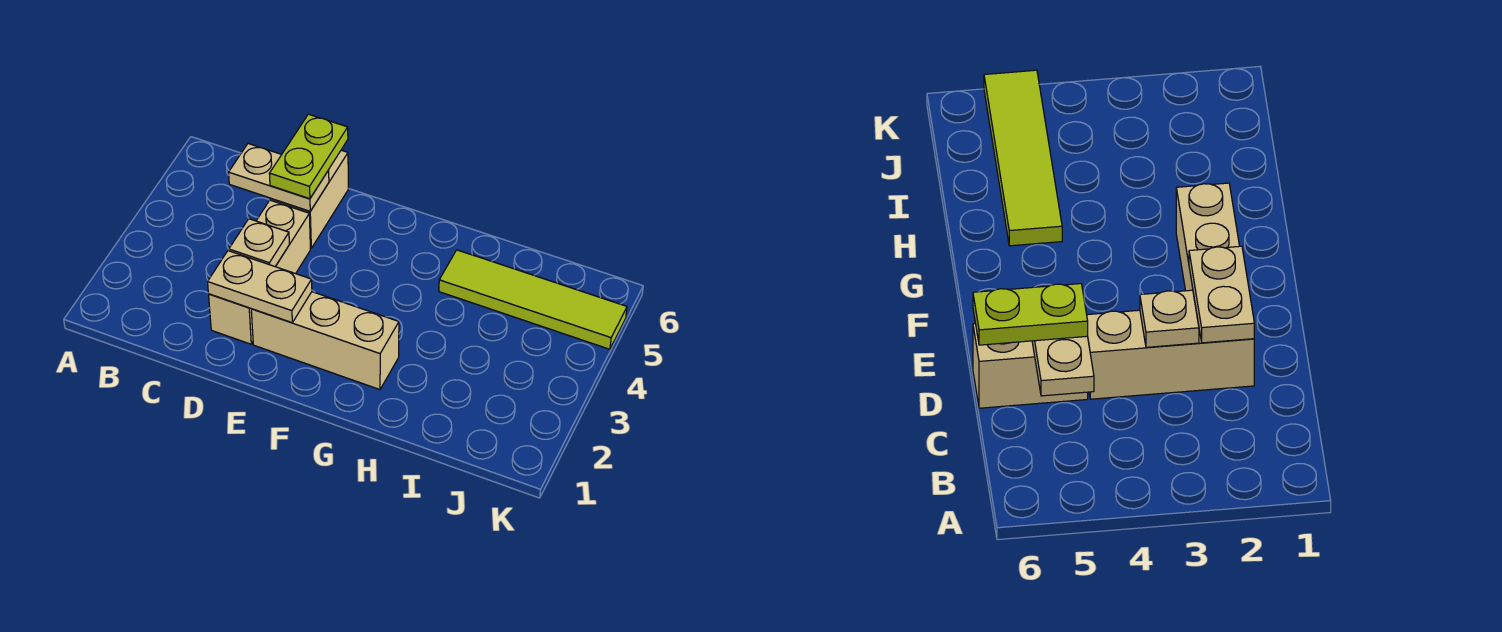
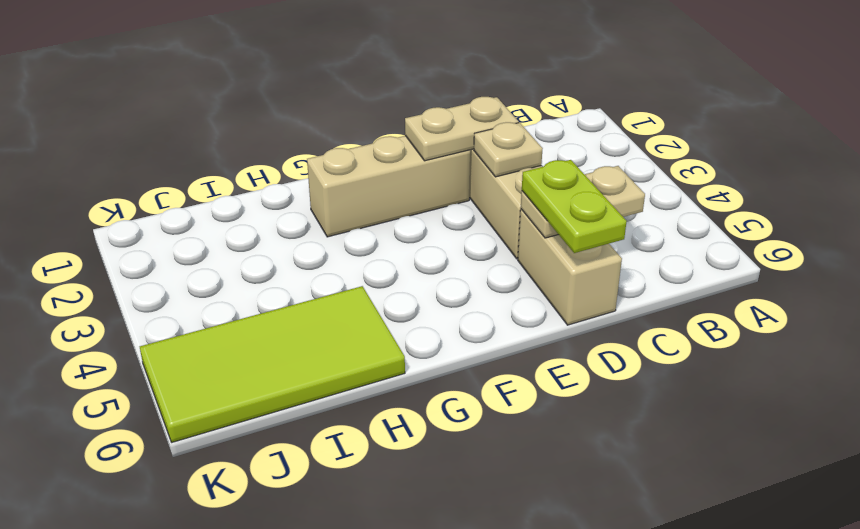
lime tile H5:K5 level 1 -> lime tile H5:K6 level 1

